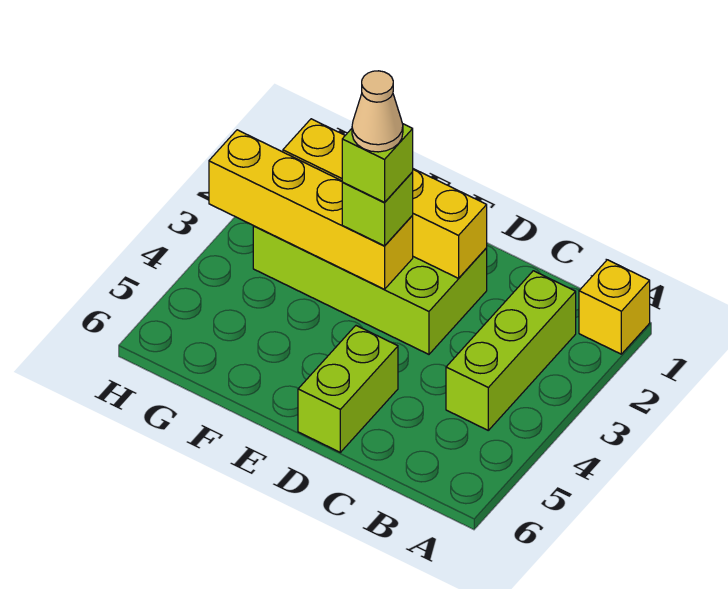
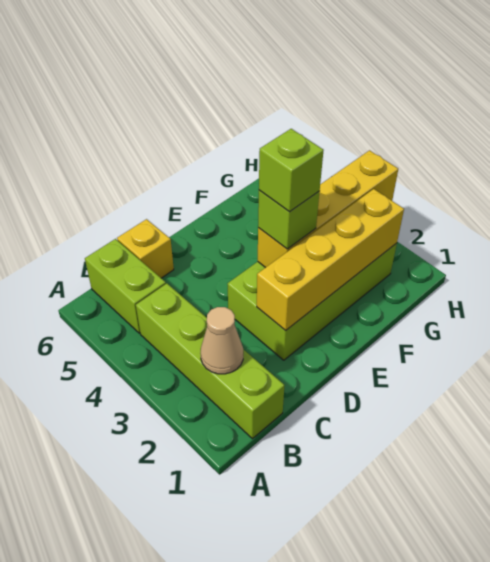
yellow brick A1 level 1 -> yellow brick C6 level 1
lime brick B2:B4 level 1 -> lime brick B1:B4 level 1
lime brick D5:D6 level 1 -> lime brick B5:B6 level 1
tan cone E3 level 5 -> tan cone B2 level 2

